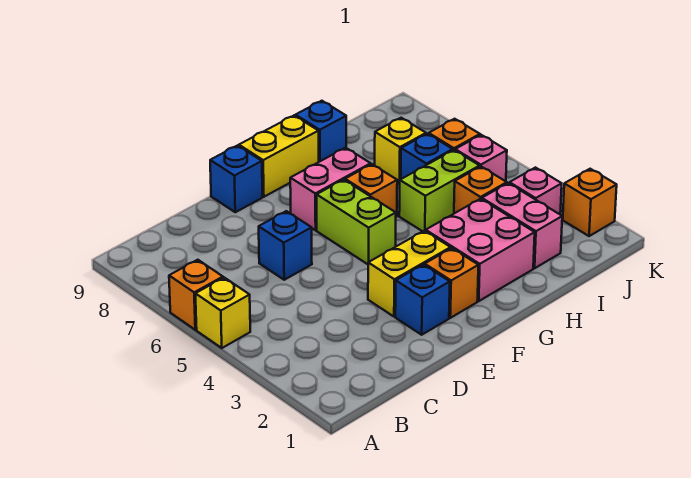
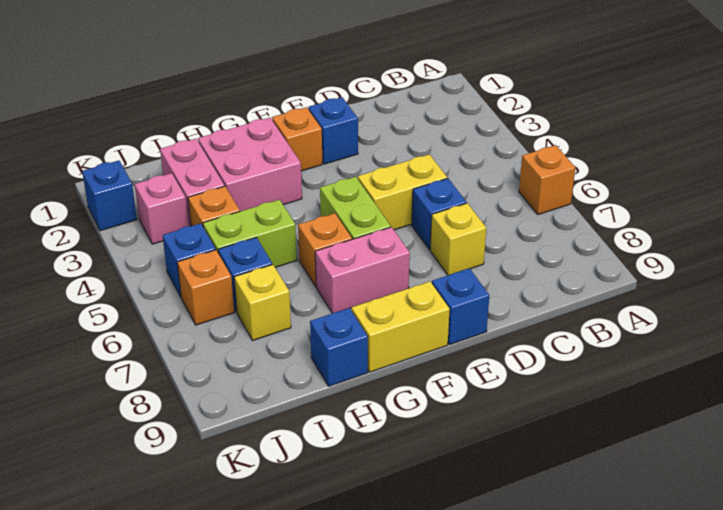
yellow brick A5 level 1 -> yellow brick D7 level 1
yellow brick E3:F3 level 1 -> yellow brick D5:E5 level 1
pink brick J5 level 1 -> blue brick J5 level 1
orange brick K2 level 1 -> blue brick K2 level 1

